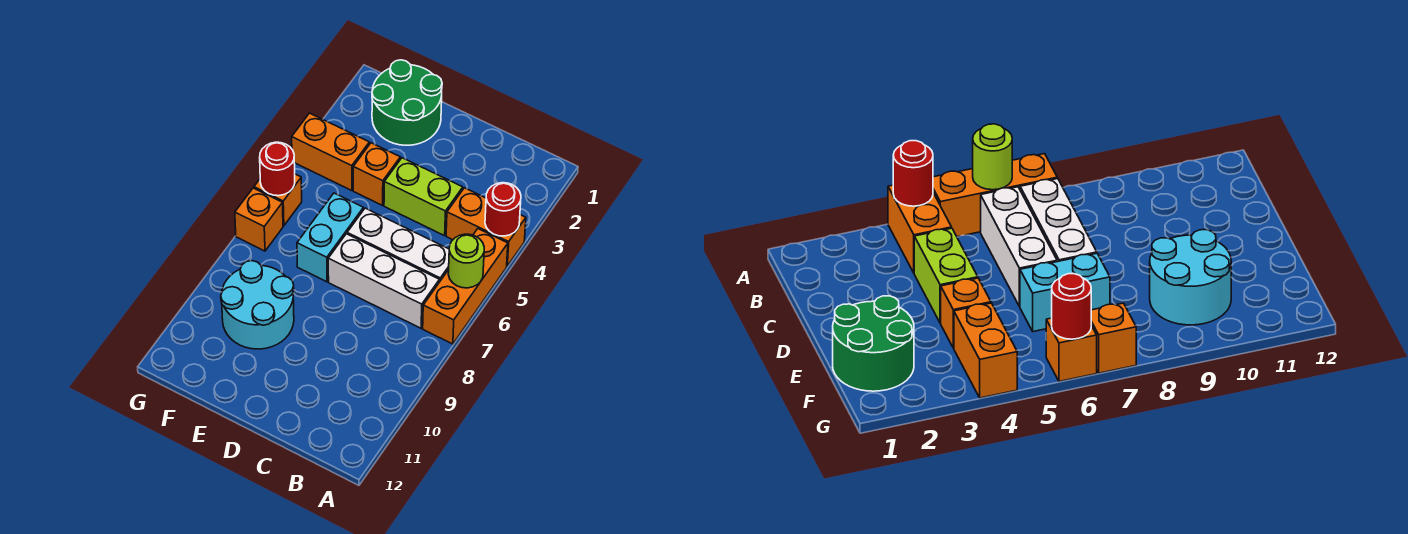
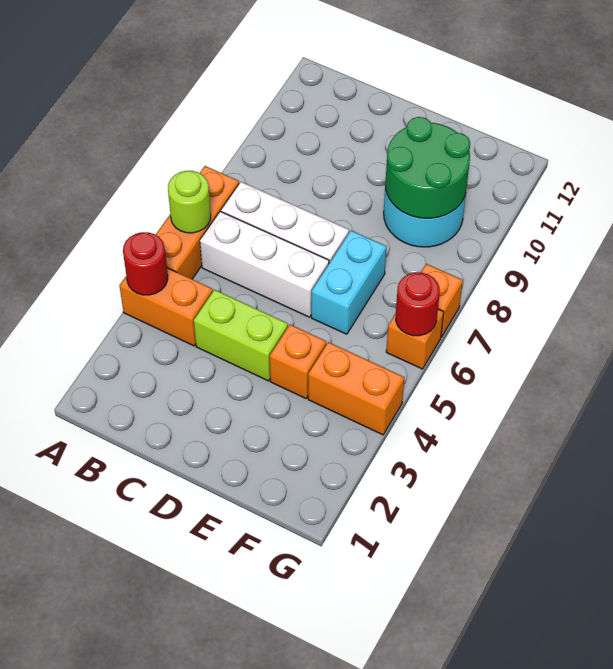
green round brick E1:F2 level 1 -> green round brick E9:F10 level 2

